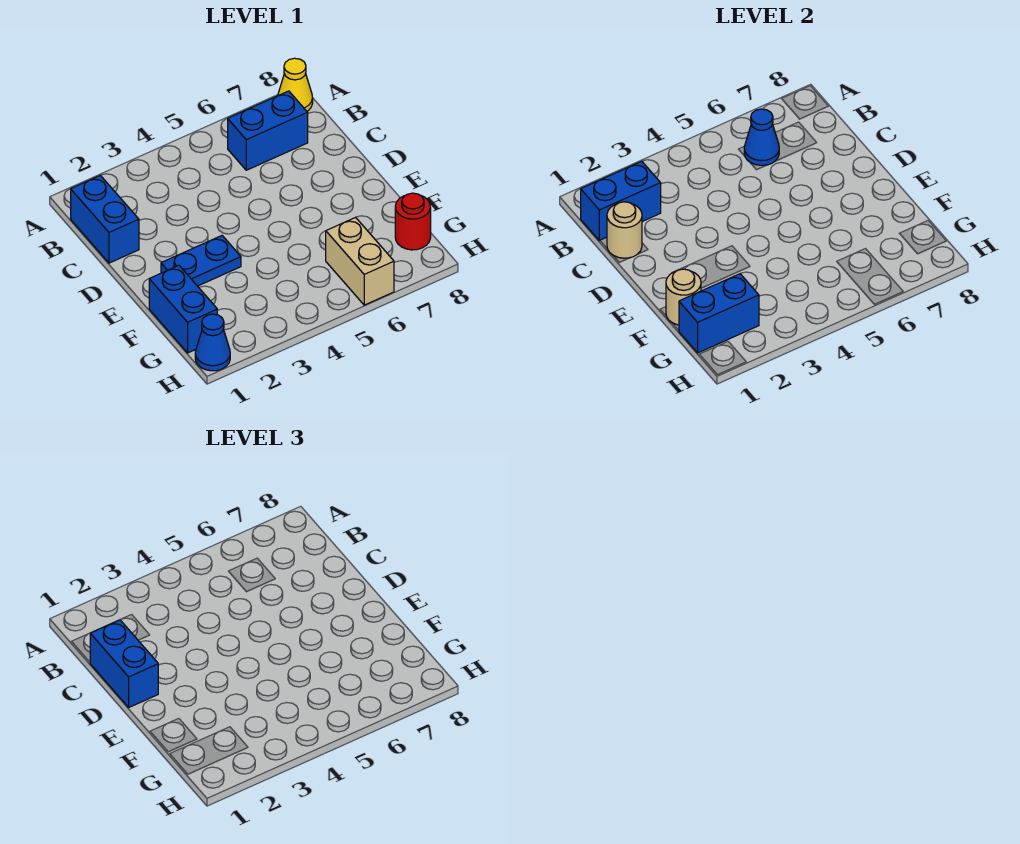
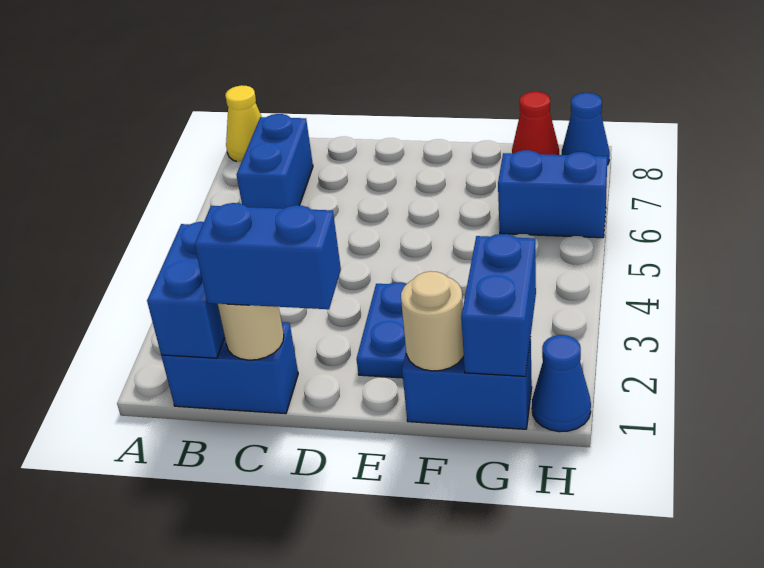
blue cone B6 level 2 -> blue cone H8 level 1
tan brick G6:H6 level 1 -> blue brick G6:H6 level 1
red round brick G8 level 1 -> red cone G8 level 1

